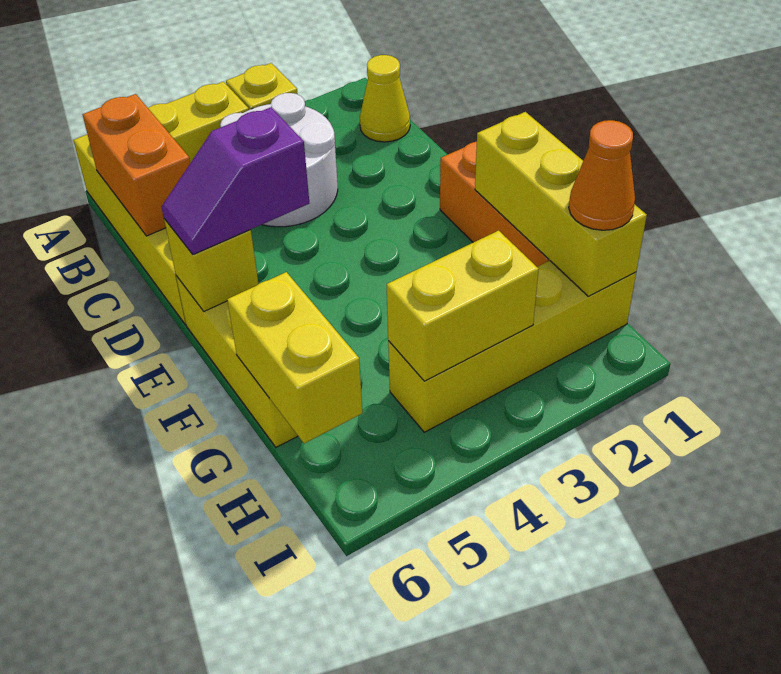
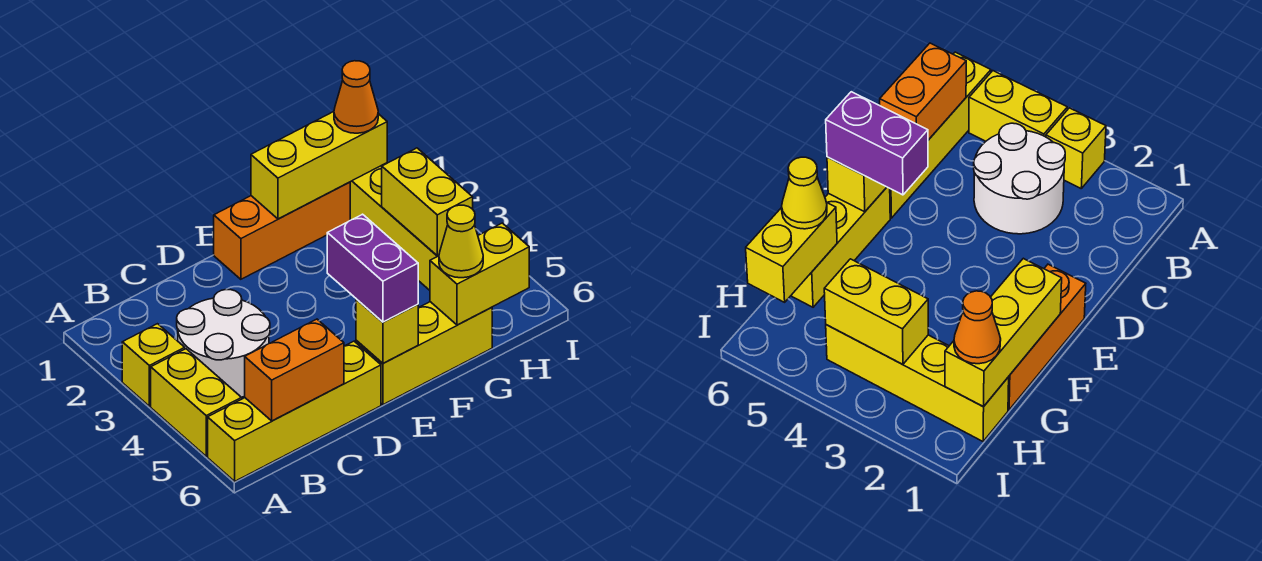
yellow cone B1 level 1 -> yellow cone G6 level 3
purple slope E5:E6 level 3 top 5 -> purple brick E5:E6 level 3

